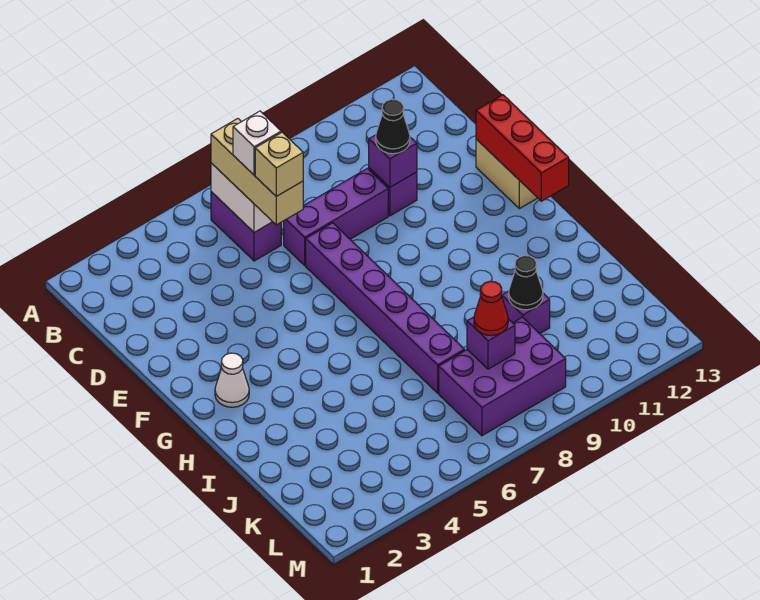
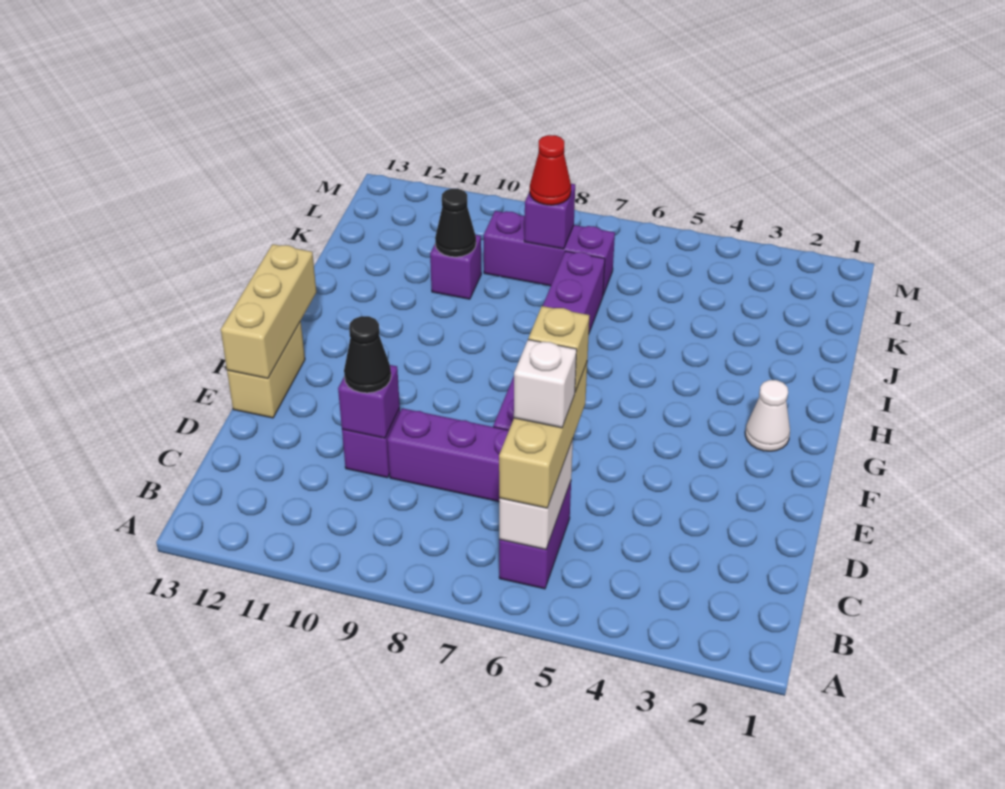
red brick E13:G13 level 2 -> tan brick E13:G13 level 2
purple brick K7:L9 level 1 -> purple brick K7:K9 level 1

